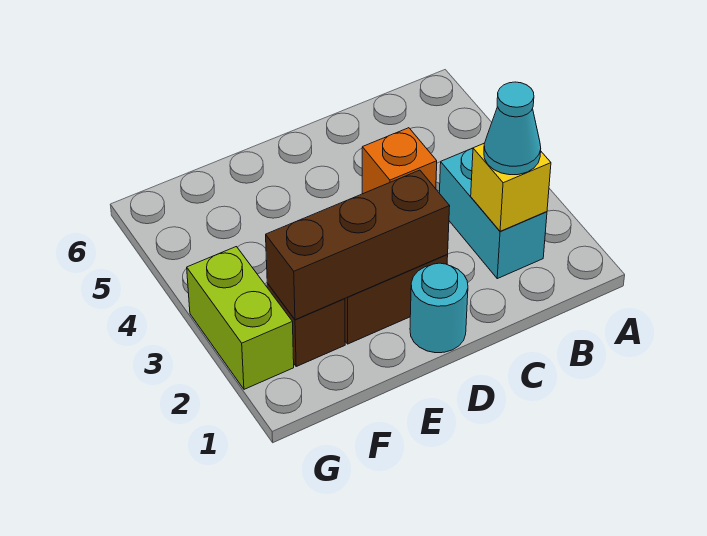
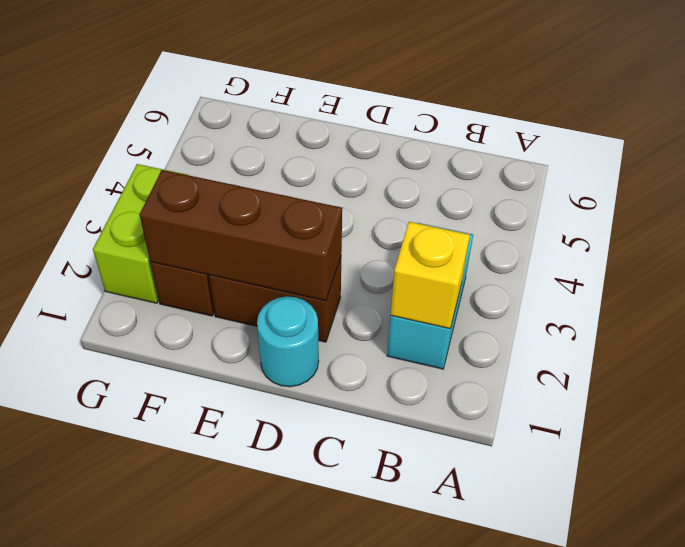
cyan cone B2 level 3 -> none
orange brick C4 level 1 -> none

